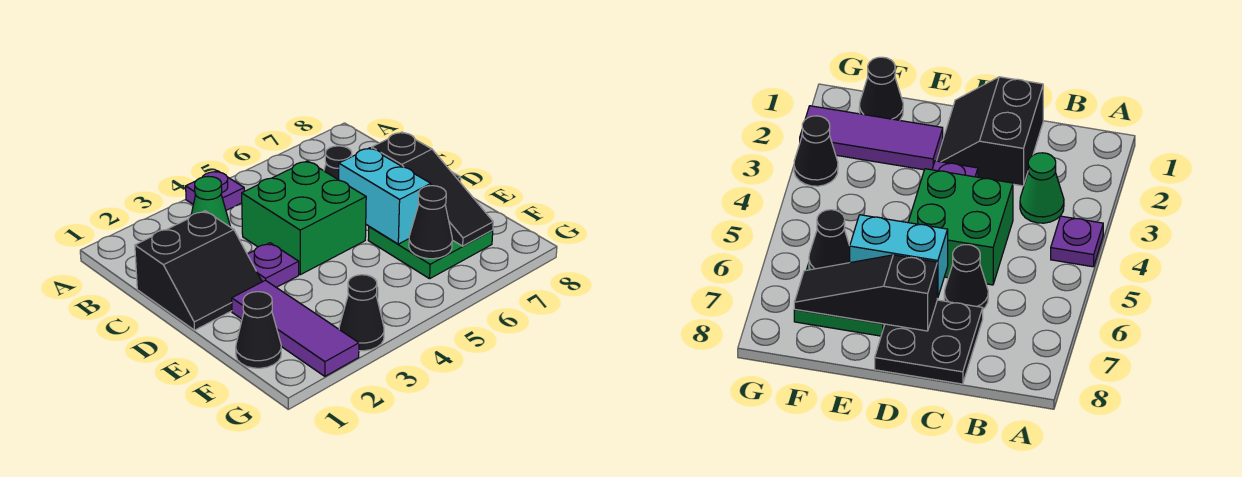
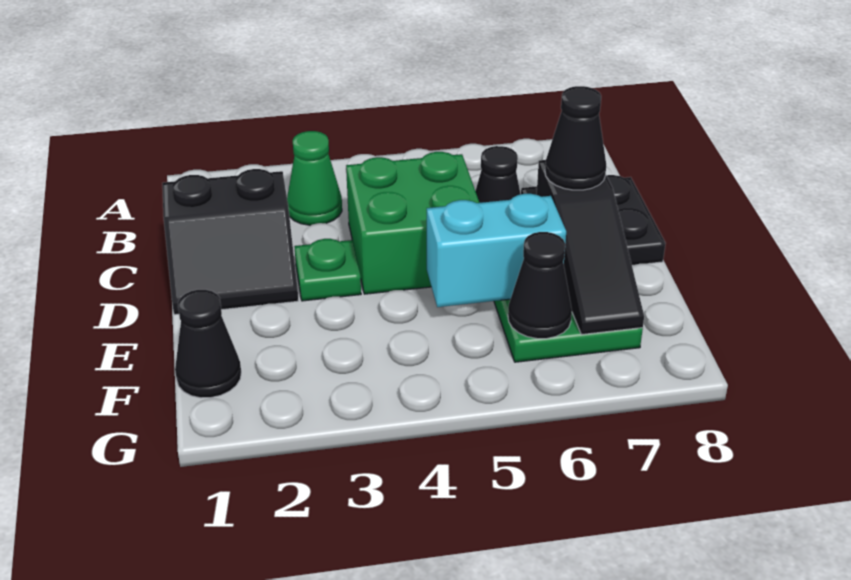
purple plate A4 level 1 -> none
purple plate D3 level 1 -> green plate D3 level 1
cyan brick D6:E6 level 2 -> cyan brick E5:E6 level 2
purple tile E2:G2 level 1 -> none
black cone G3 level 1 -> black cone D7 level 3

